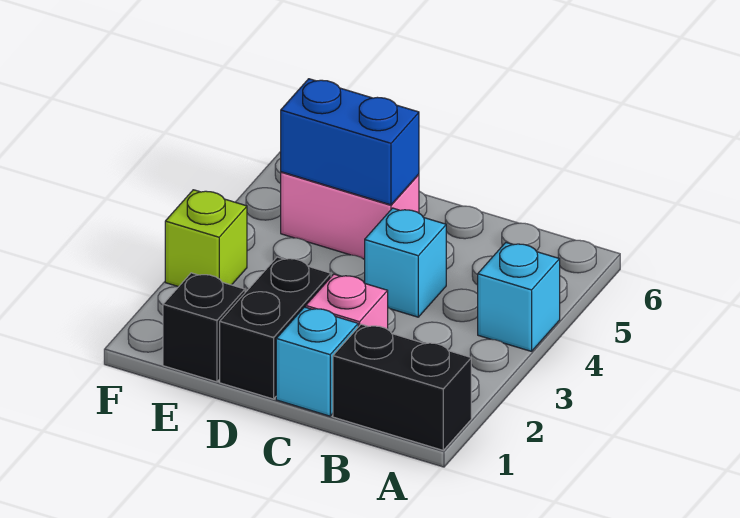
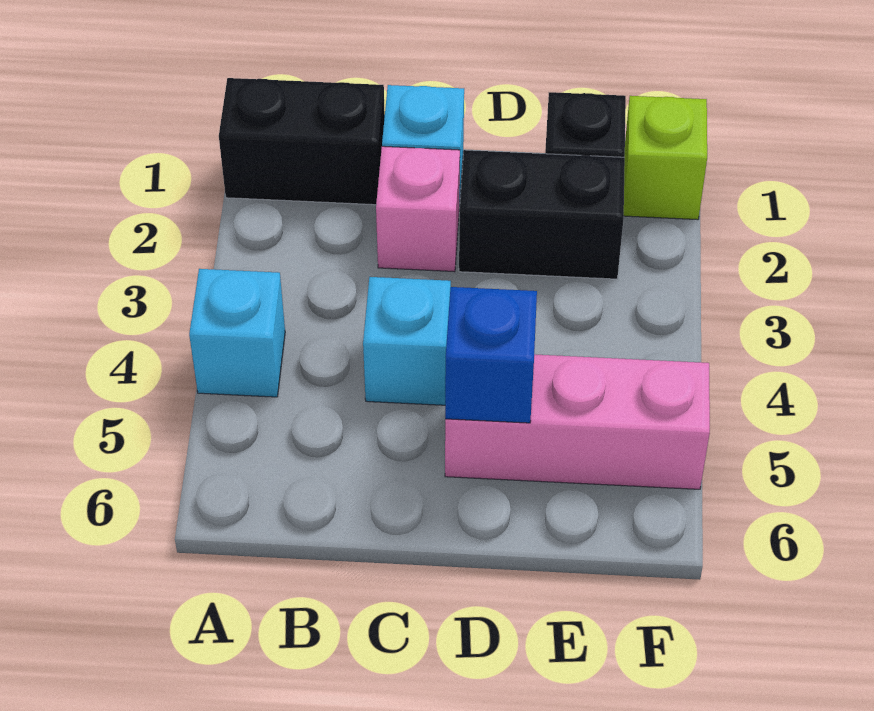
black brick D1:D2 level 1 -> black brick D2:E2 level 1
pink brick D5:E5 level 1 -> pink brick D5:F5 level 1
blue brick D5:E5 level 2 -> blue brick D5 level 2
lime brick F3 level 1 -> lime brick F1 level 1

